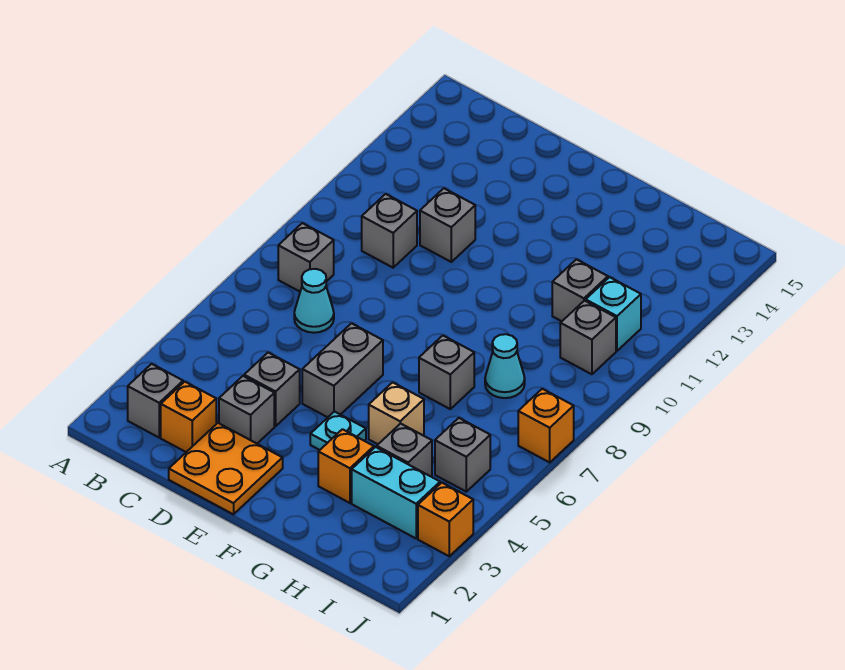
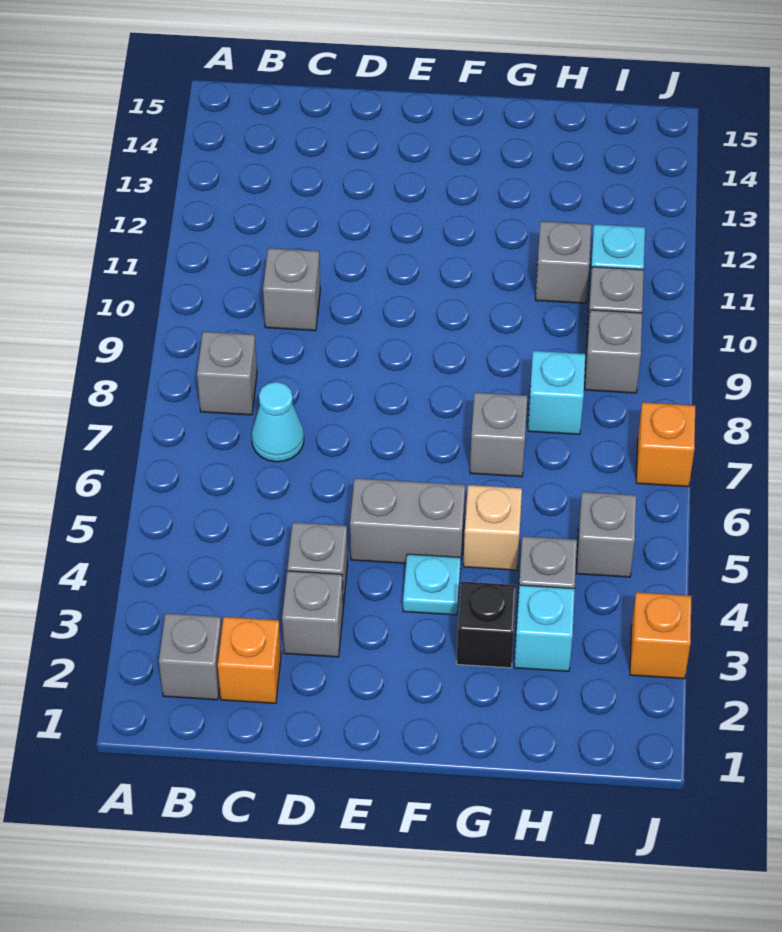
orange plate D1:E2 level 1 -> none
grey brick D11 level 1 -> grey brick I9 level 1
grey brick E5:E6 level 1 -> grey brick E5:F5 level 1
orange brick G3 level 1 -> black brick G3 level 1
cyan brick H3:I3 level 1 -> cyan brick H3 level 1
cyan cone H8 level 1 -> cyan brick H8 level 1

